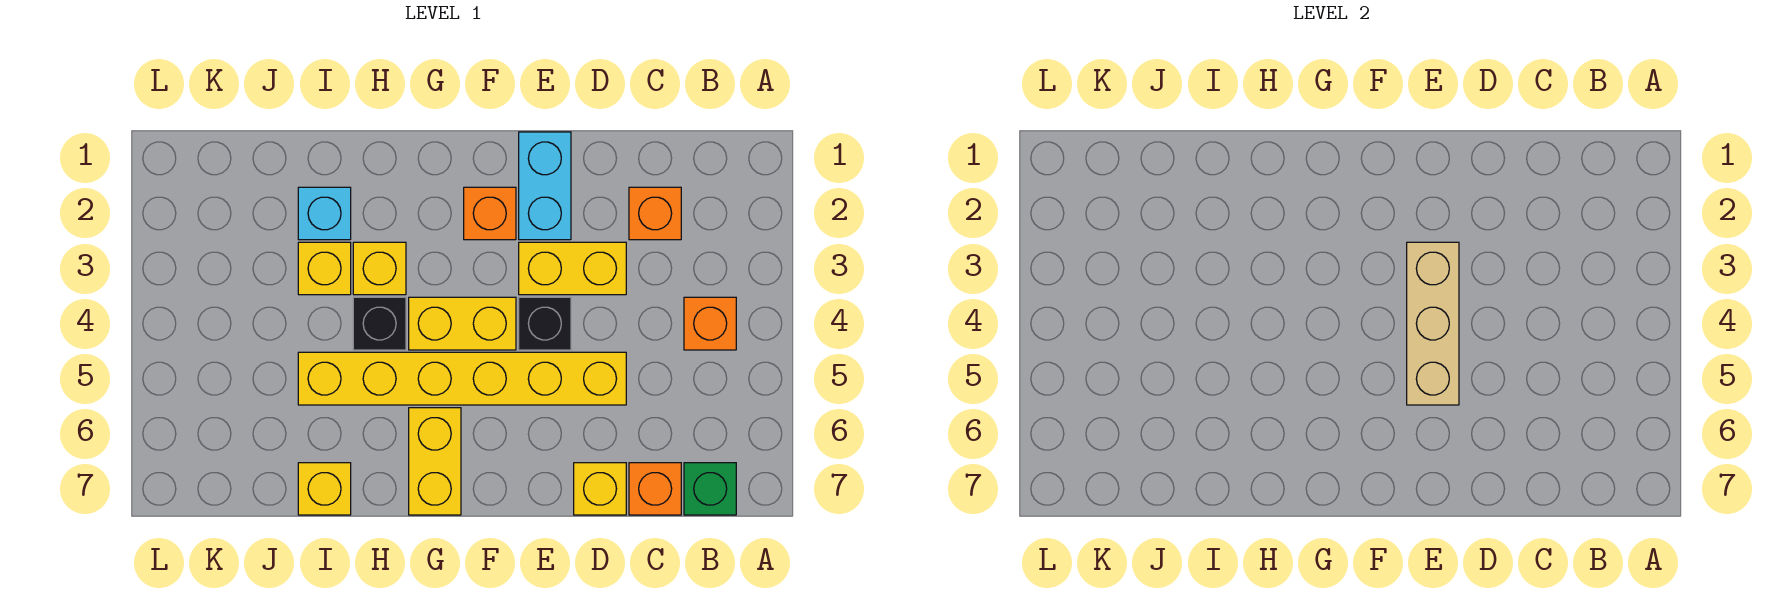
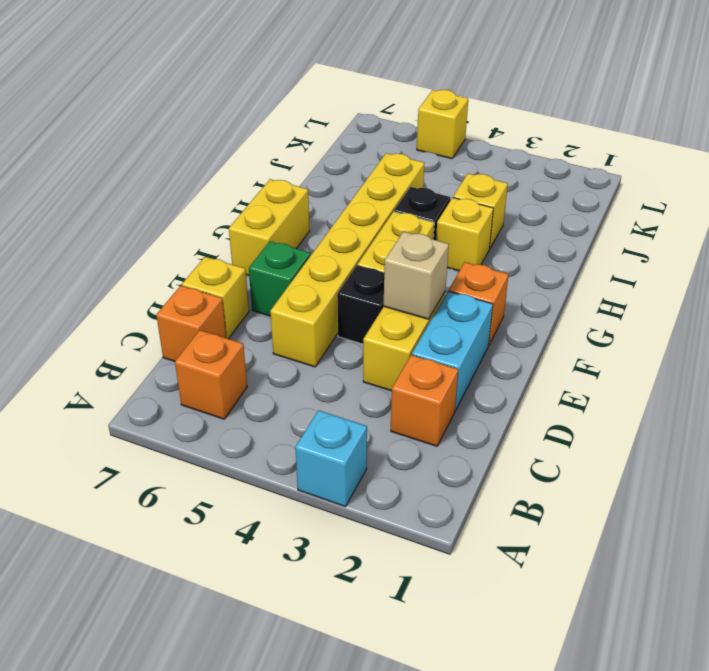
orange brick B4 level 1 -> orange brick B6 level 1
green brick B7 level 1 -> green brick E6 level 1
cyan brick E1:E2 level 1 -> cyan brick D2:E2 level 1
tan brick E3:E5 level 2 -> tan brick E3 level 2
yellow brick G6:G7 level 1 -> yellow brick F7:G7 level 1
cyan brick I2 level 1 -> cyan brick A3 level 1
yellow brick I7 level 1 -> yellow brick L5 level 1

